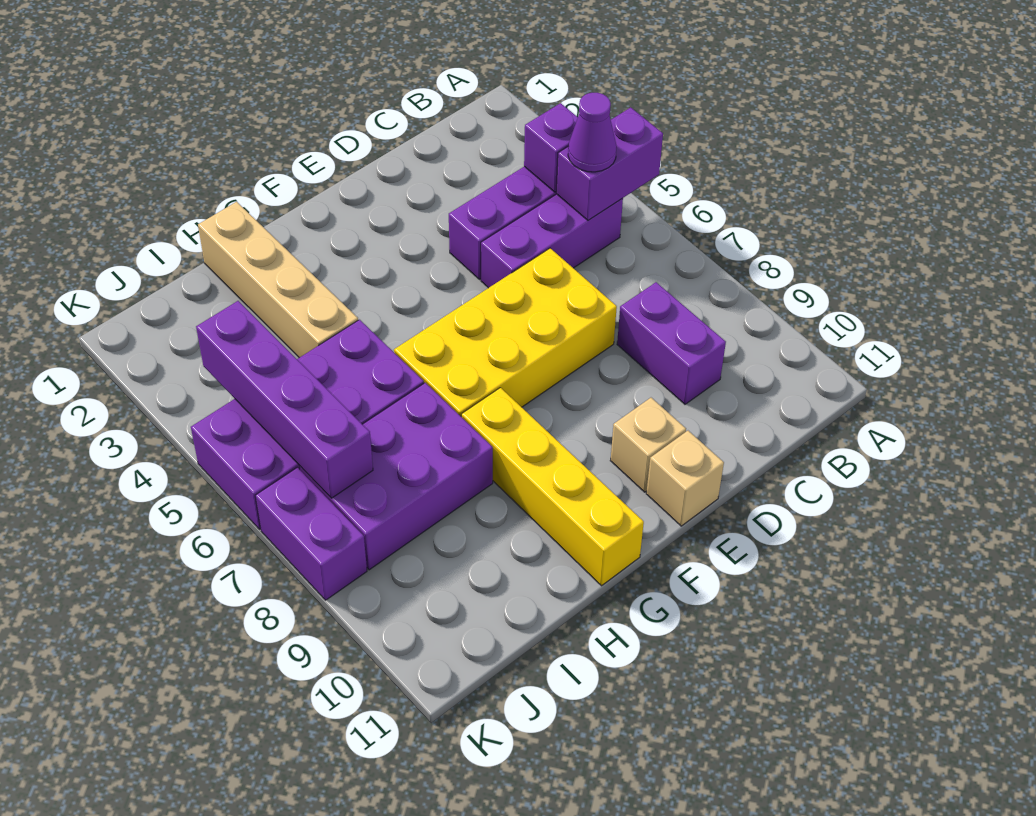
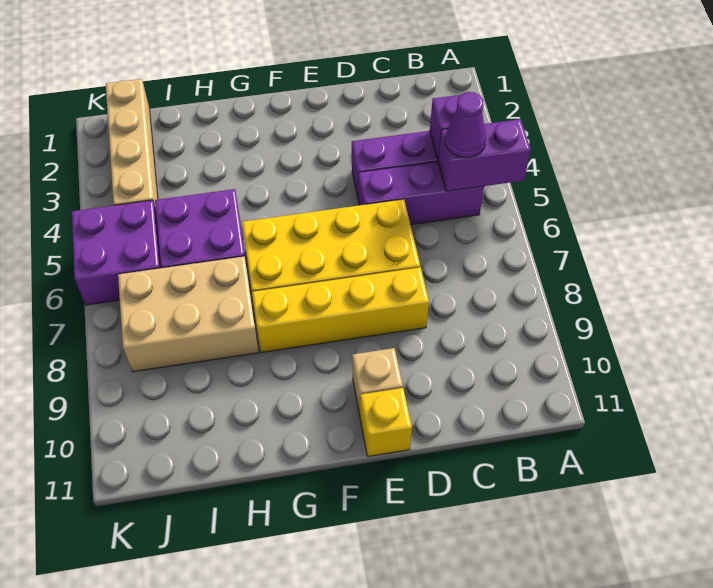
purple brick C8:C9 level 1 -> none
tan brick E11 level 1 -> yellow brick E11 level 1
yellow brick G8:G11 level 1 -> yellow brick D8:G8 level 1
tan brick H1:H4 level 1 -> tan brick J1:J4 level 1
purple brick H7:J8 level 1 -> tan brick H7:J8 level 1
purple brick J4:J7 level 2 -> none
purple brick K7:K8 level 1 -> none

